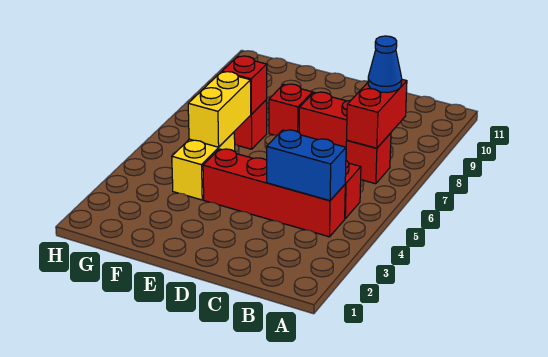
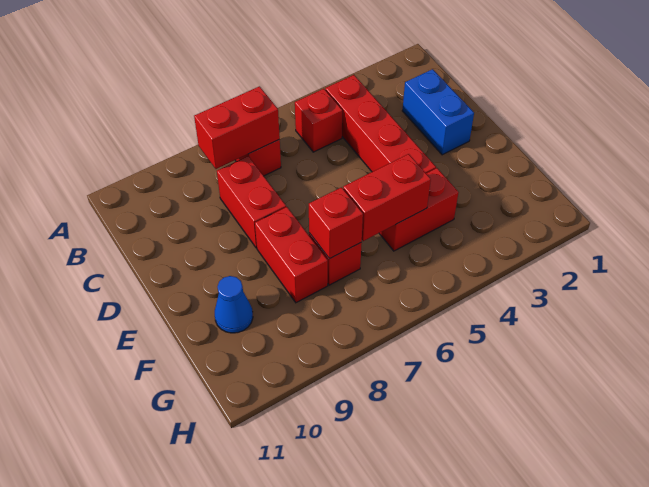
blue brick B4:C4 level 2 -> blue brick C2:D2 level 1
blue cone B8 level 3 -> blue cone F10 level 1
red brick E8 level 1 -> red brick E8:F8 level 1
yellow brick F4:F5 level 1 -> red brick F4:F5 level 1
yellow brick F5:F6 level 2 -> red brick F5:F6 level 2

